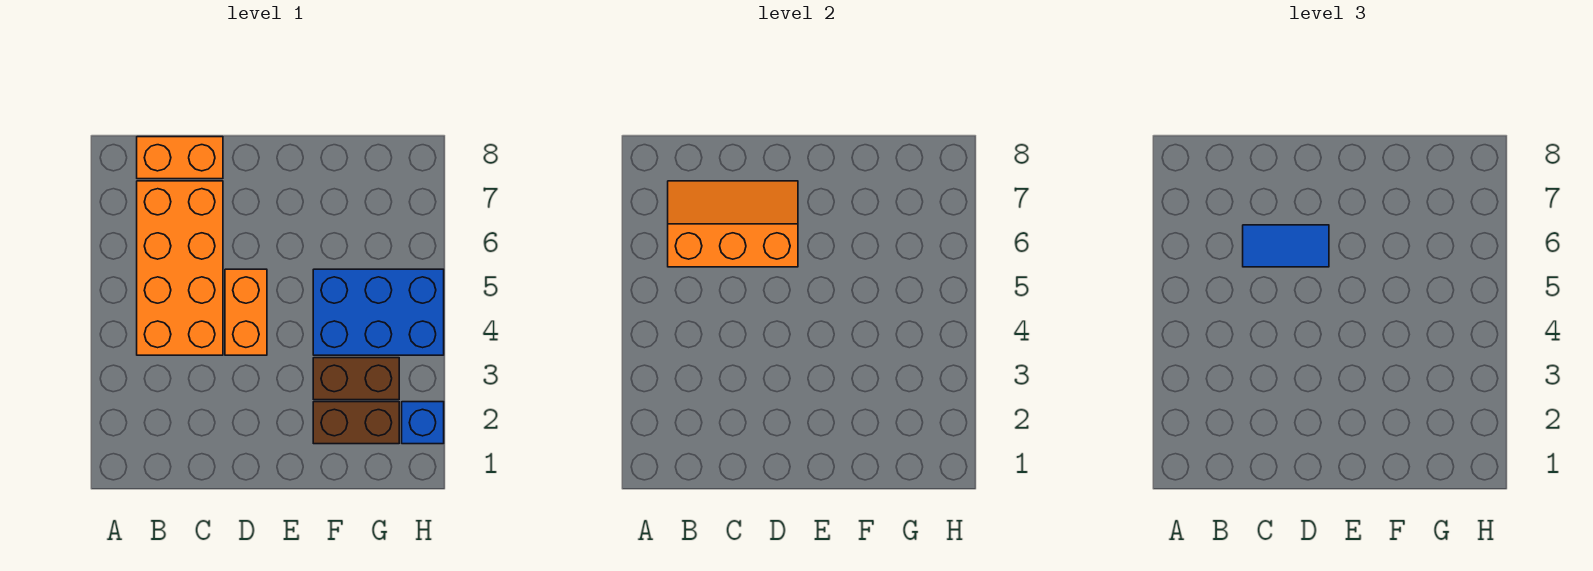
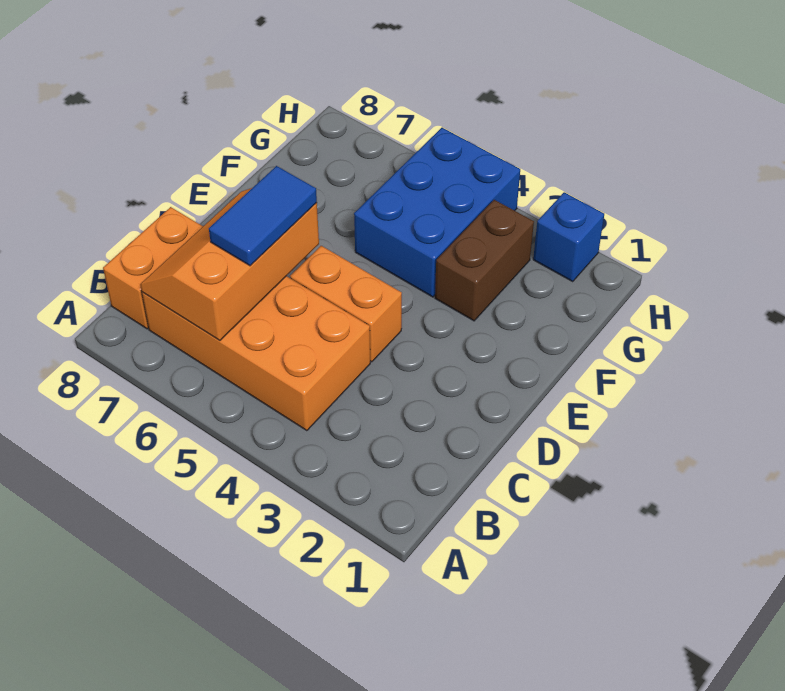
brown brick F2:G2 level 1 -> none

